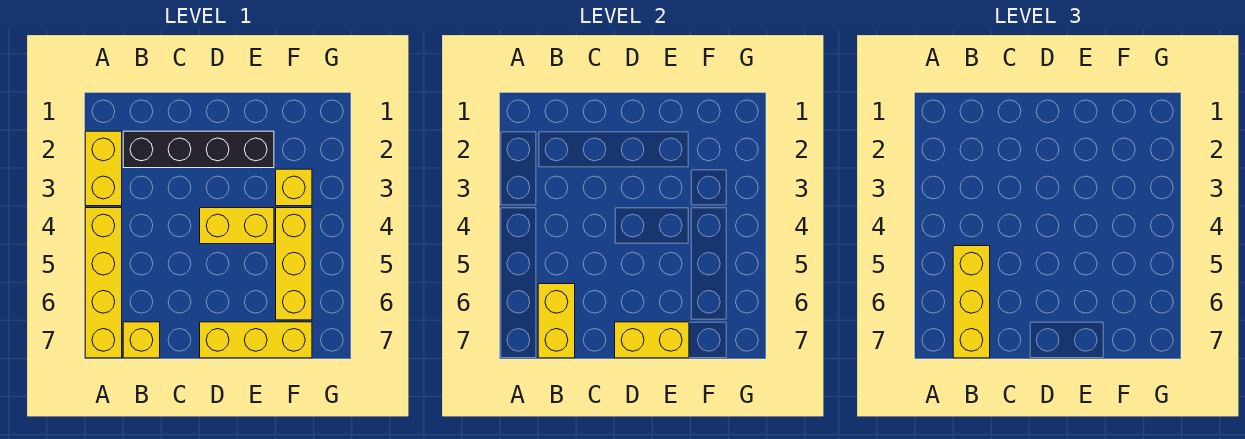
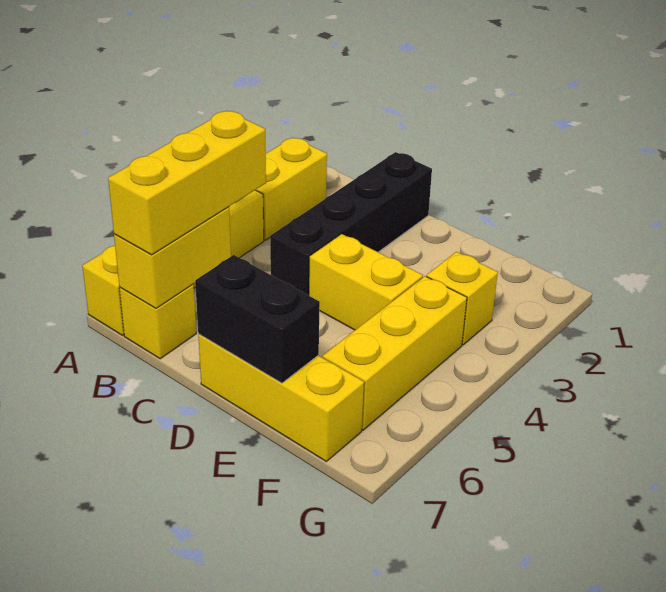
black brick B2:E2 level 1 -> black brick C1:C4 level 1
yellow brick D7:E7 level 2 -> black brick D7:E7 level 2

